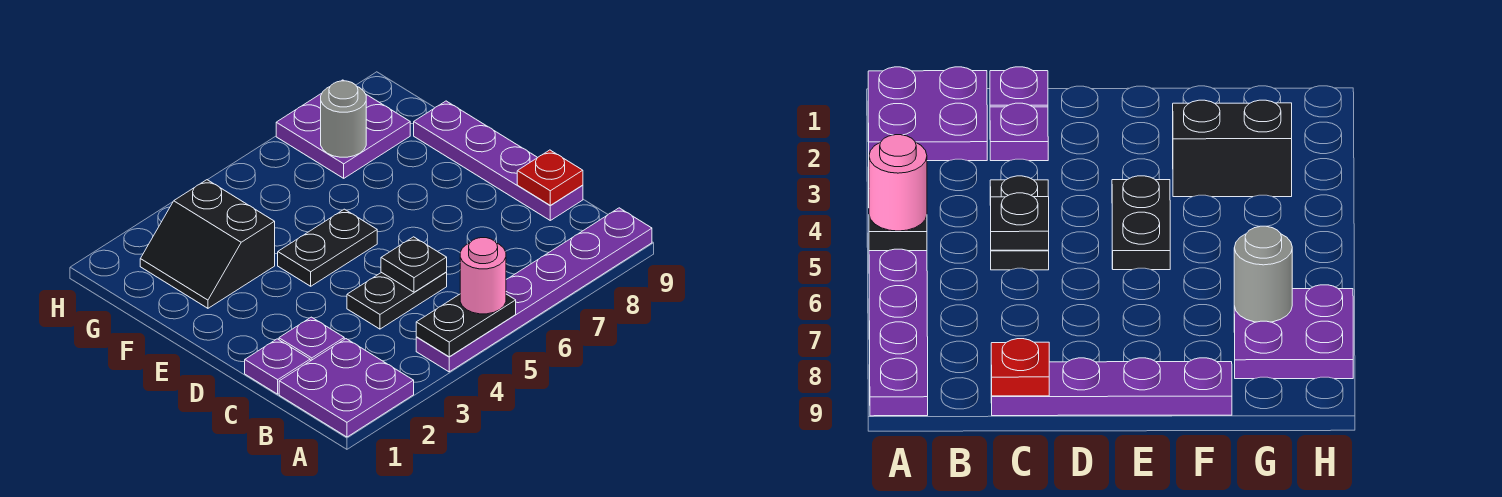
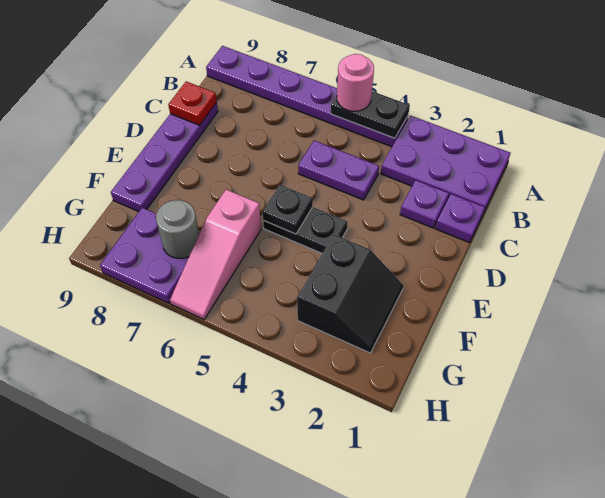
purple plate A1:B2 level 1 -> purple plate A1:B3 level 1
black plate C4:C5 level 1 -> purple plate C4:C5 level 1
black plate C5 level 2 -> black plate E5 level 2
none -> pink slope F6:H6 level 1 top F

